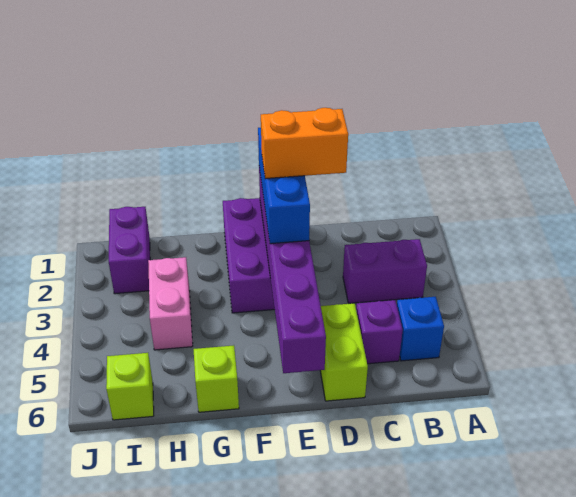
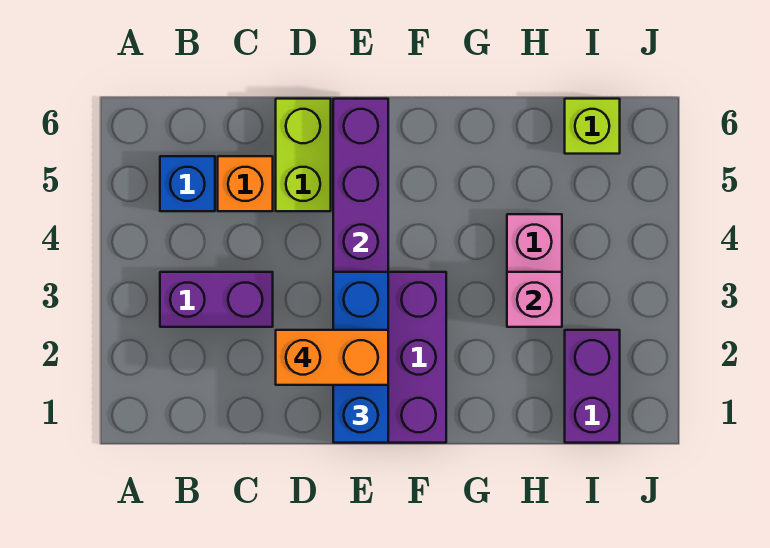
purple brick C5 level 1 -> orange brick C5 level 1
lime brick G6 level 1 -> none
none -> pink brick H3 level 2

